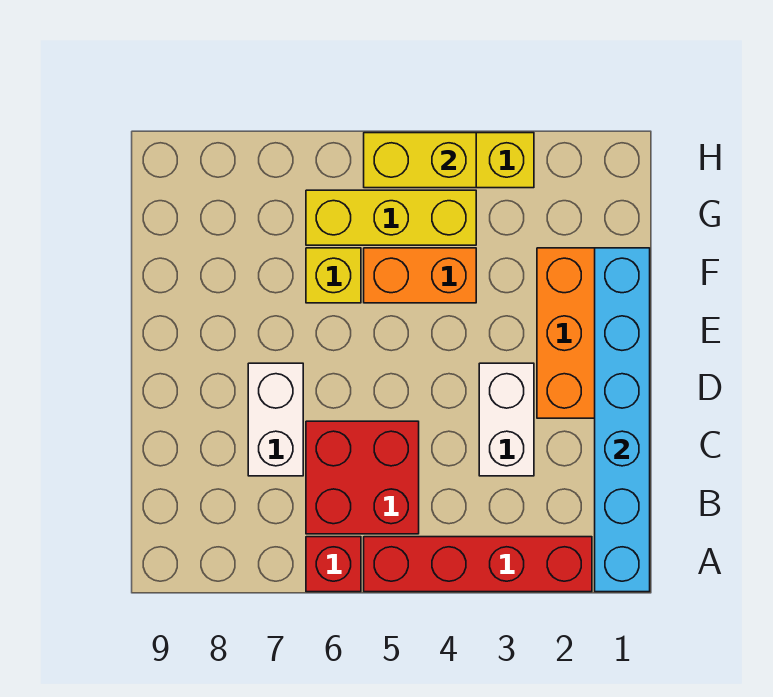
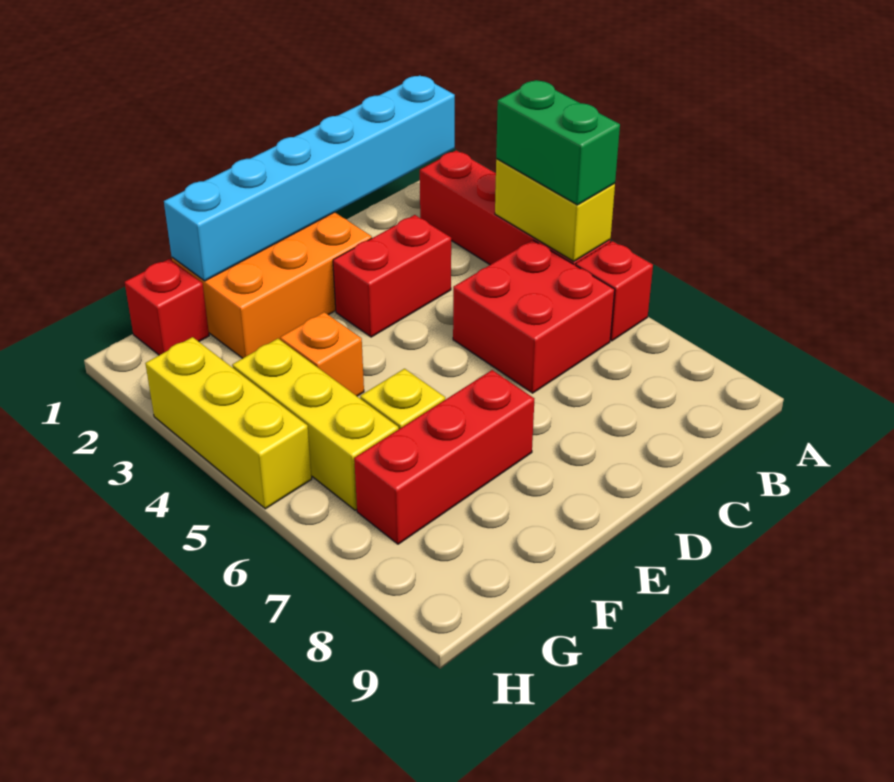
none -> green brick A4:A5 level 3
white brick C3:D3 level 1 -> red brick C3:D3 level 1
white brick C7:D7 level 1 -> none
none -> red brick E7:G7 level 1
orange brick F4:F5 level 1 -> orange brick F4 level 1
none -> red brick G1 level 1
yellow brick H4:H5 level 2 -> yellow brick A4:A5 level 2

